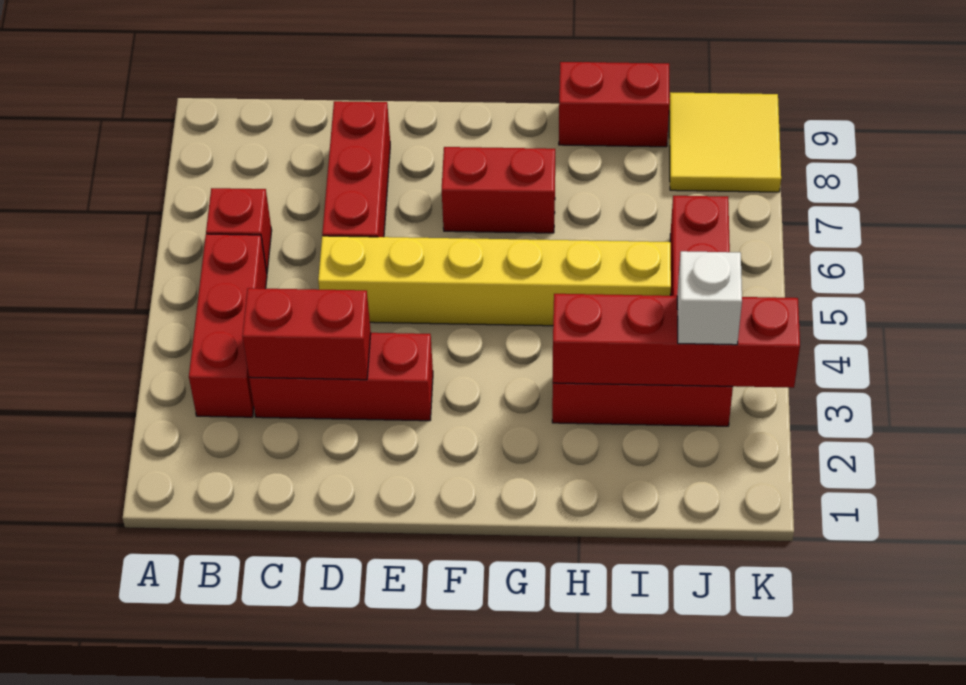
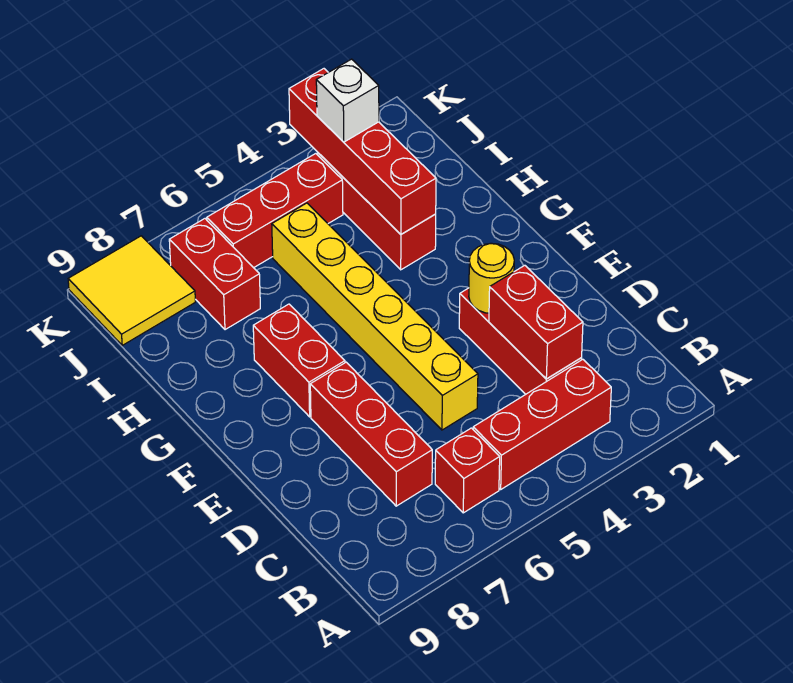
red brick D6:D8 level 1 -> red brick C7:E7 level 1
none -> yellow round brick E3 level 2
red brick H9:I9 level 1 -> red brick I7:J7 level 1

